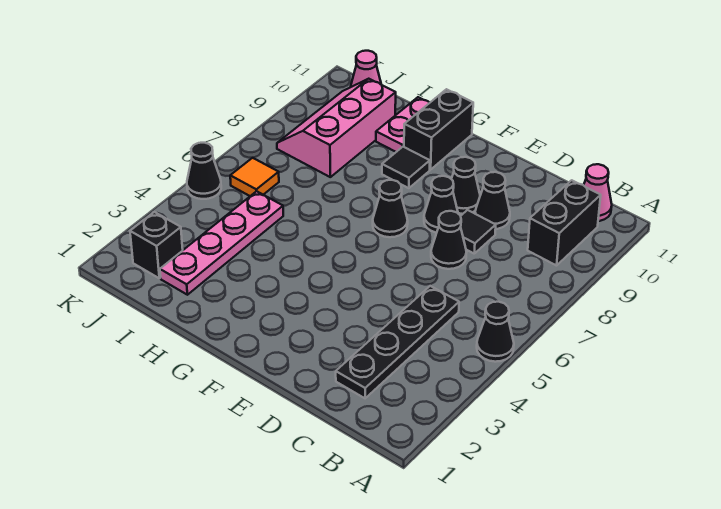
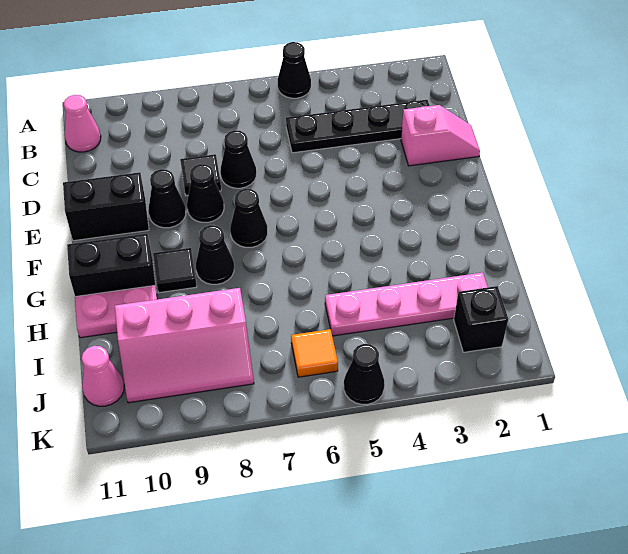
black brick B9:B10 level 1 -> black brick E10:E11 level 1
none -> pink slope D1:D2 level 1 top 2
black cone D9 level 1 -> black cone G8 level 1

